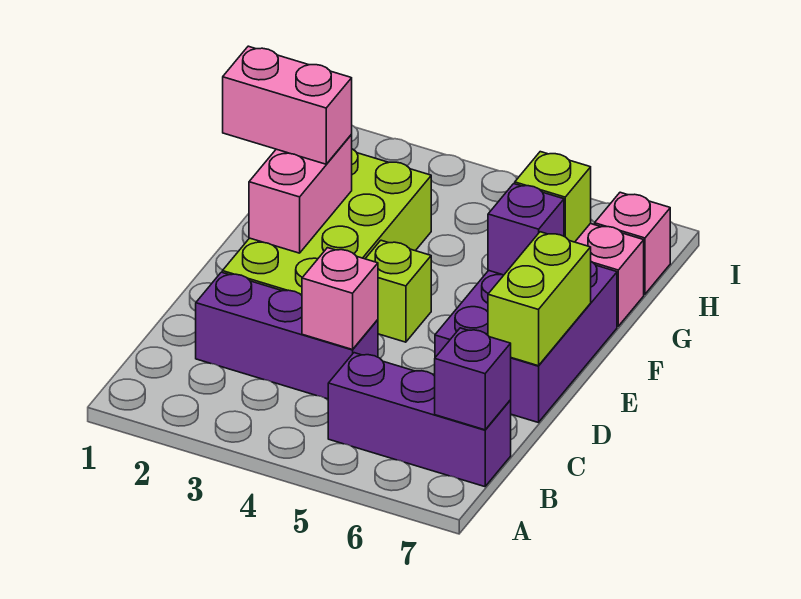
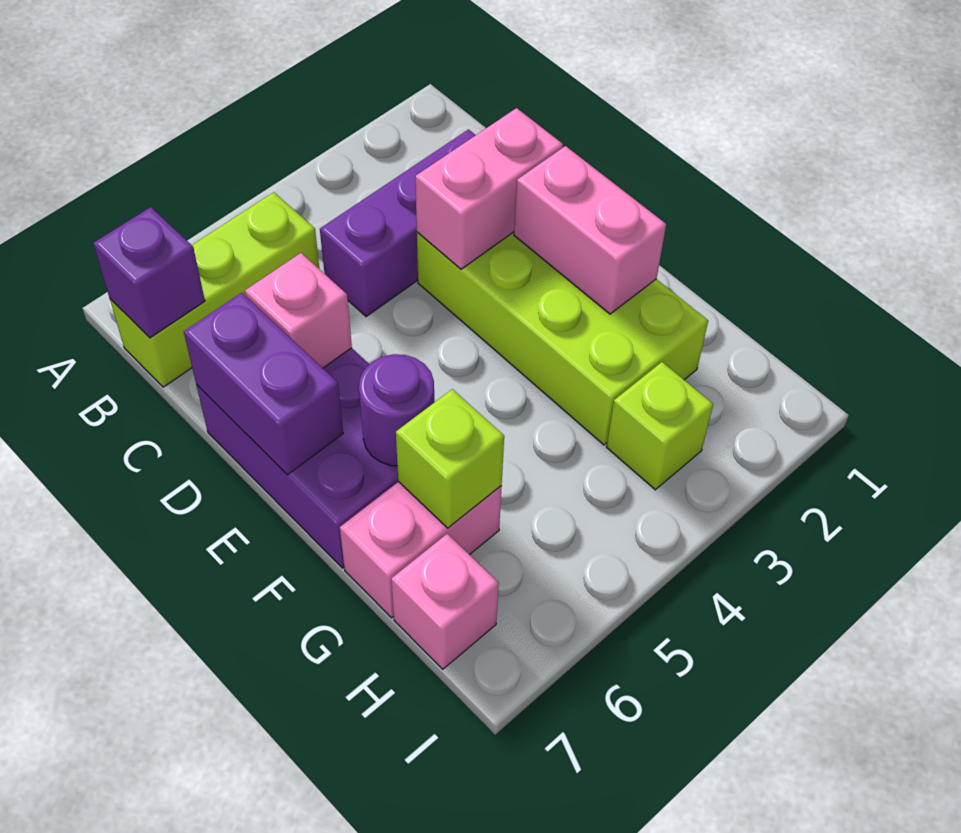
purple brick B5:B7 level 1 -> lime brick B5:B7 level 1
pink brick C4 level 2 -> pink brick D6 level 2
lime brick D7:E7 level 2 -> purple brick D7:E7 level 2
lime brick E4 level 1 -> lime brick H3 level 1
pink brick F1:F2 level 3 -> pink brick D2:D3 level 2
purple brick F6 level 2 -> purple round brick F6 level 2

